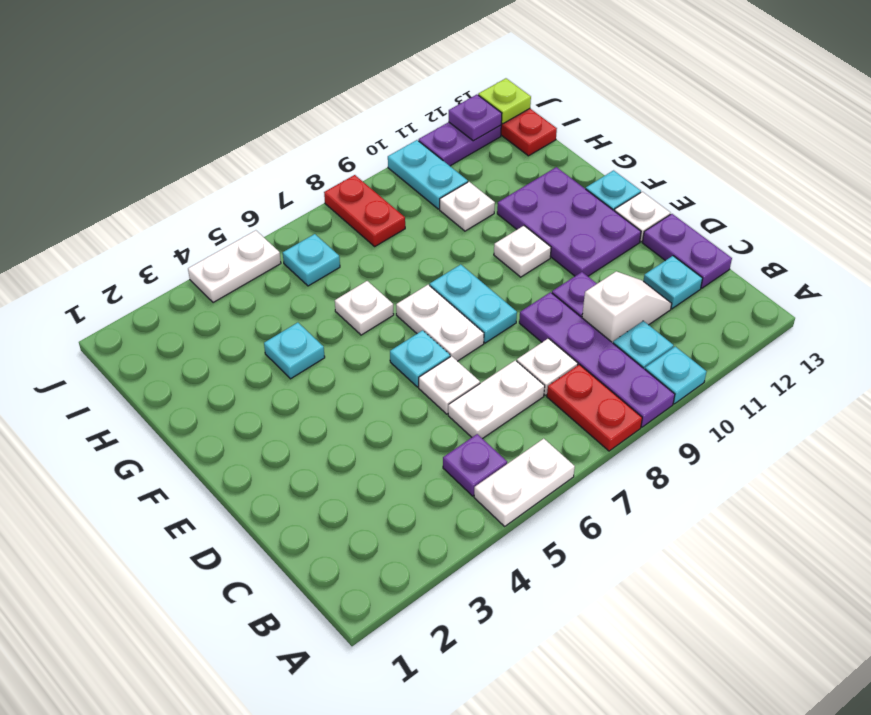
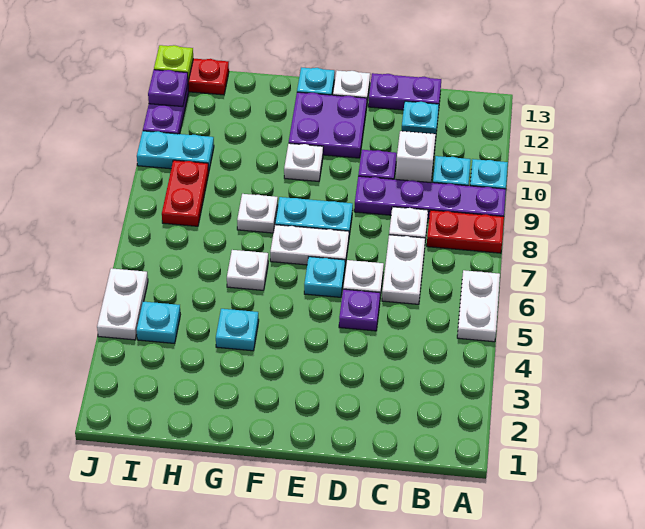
purple plate B5 level 1 -> purple plate D5 level 1
purple plate E11:G12 level 1 -> purple plate E11:F12 level 1
white plate H10 level 1 -> white plate G8 level 1
cyan plate I6 level 1 -> cyan plate I4 level 1
red plate I8:J8 level 1 -> red plate I8:I9 level 1

